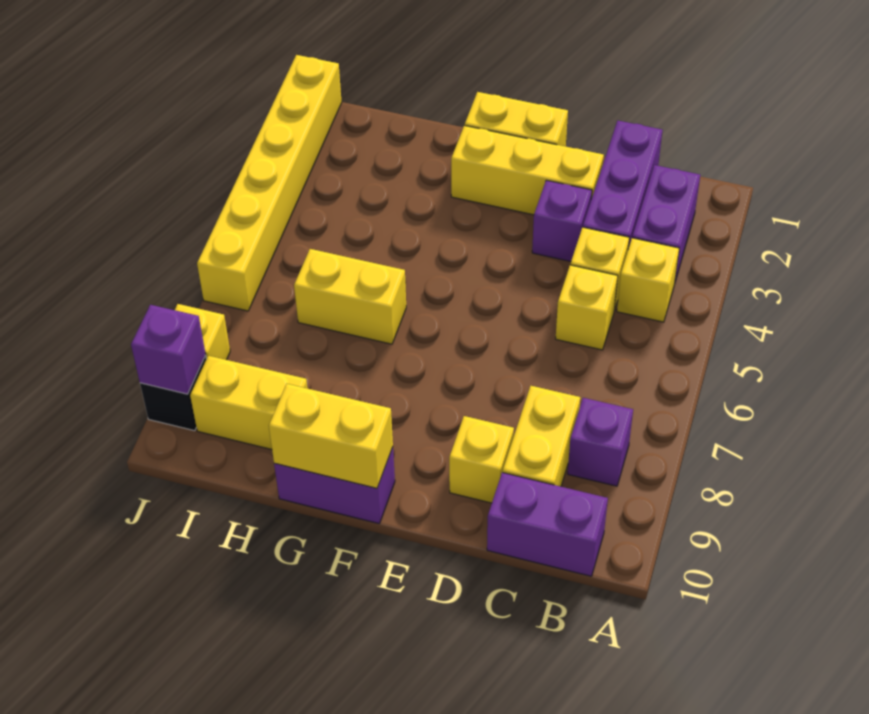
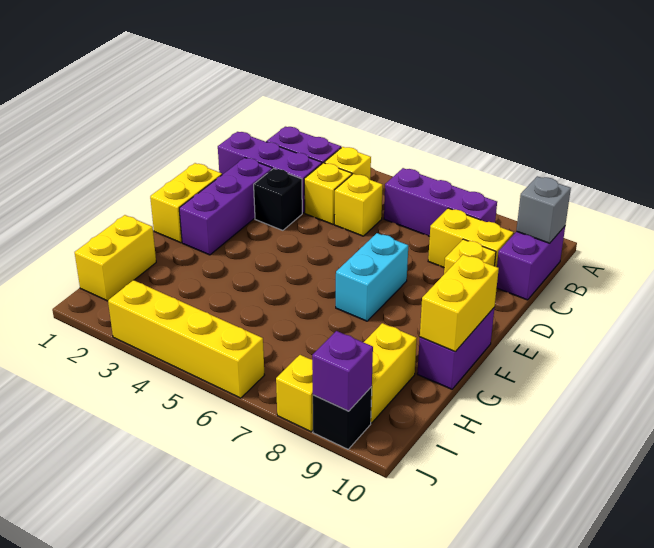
purple brick B8 level 1 -> purple brick B6:B8 level 1
none -> grey brick B10 level 2
yellow brick D2:F2 level 1 -> purple brick D2:F2 level 1
purple brick D3 level 1 -> black brick D3 level 1
none -> cyan brick E7:F7 level 1
yellow brick G6:H6 level 1 -> yellow brick H1:I1 level 1
yellow brick J1:J6 level 1 -> yellow brick J3:J6 level 1

